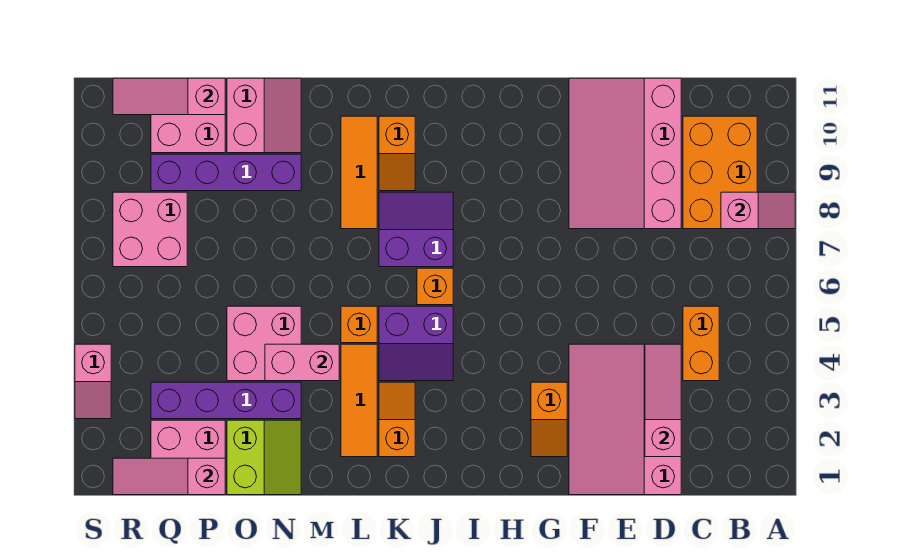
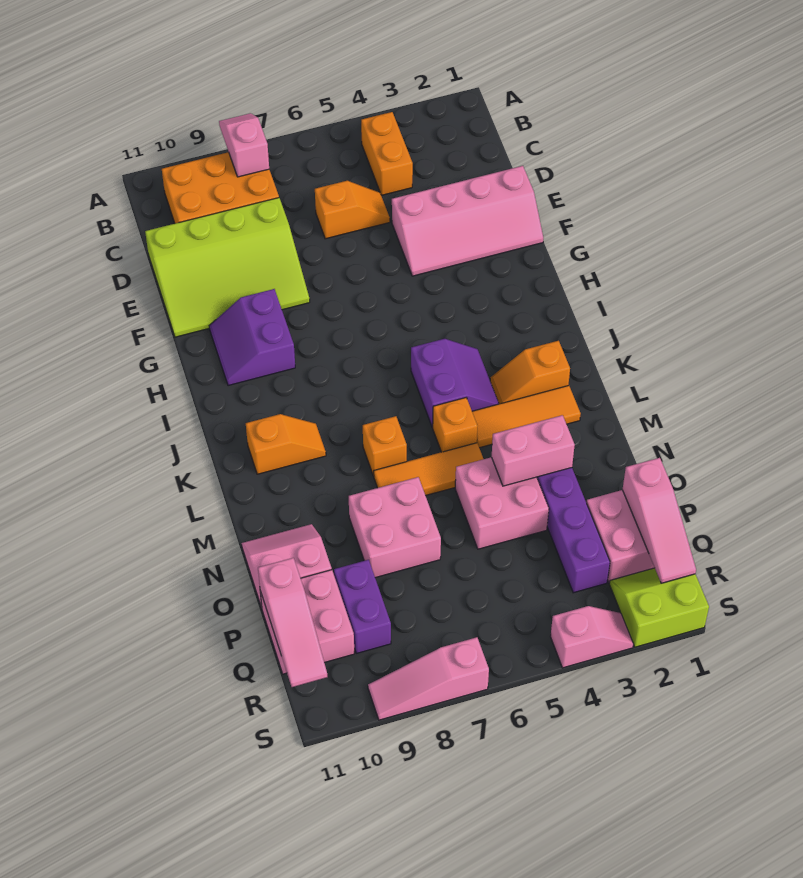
orange brick C4:C5 level 1 -> orange brick B4:C4 level 1
pink slope D1:F4 level 1 top D -> pink slope E1:F4 level 1 top E
pink slope D2:D4 level 2 top 2 -> pink slope S7:S9 level 1 top 7
pink slope D8:F11 level 1 top D -> lime slope D8:F11 level 1 top D
orange slope G2:G3 level 1 top 3 -> orange slope D5:D6 level 1 top 6
orange brick J6 level 1 -> orange brick L7 level 1
purple slope J7:K8 level 1 top 7 -> purple slope G9:H10 level 1 top 9
orange tile L8:L10 level 1 -> orange tile M5:M7 level 1
pink brick M4:N4 level 2 -> pink brick N3:N4 level 2
lime slope N1:O2 level 1 top O -> lime slope R1:S2 level 1 top S
purple brick N9:Q9 level 1 -> purple brick P9:Q9 level 1
pink brick Q7:R8 level 1 -> pink brick N7:O8 level 1

